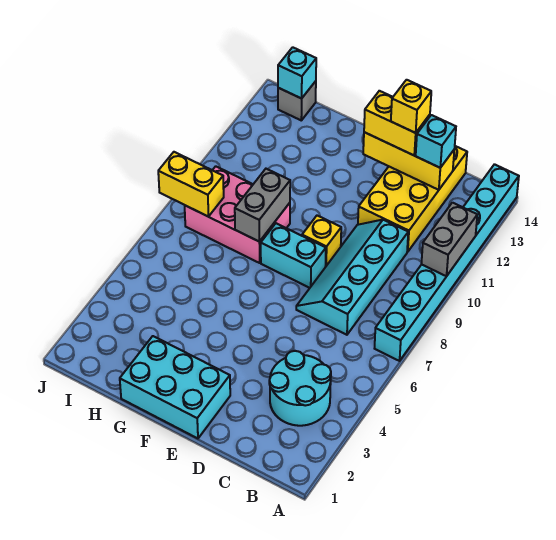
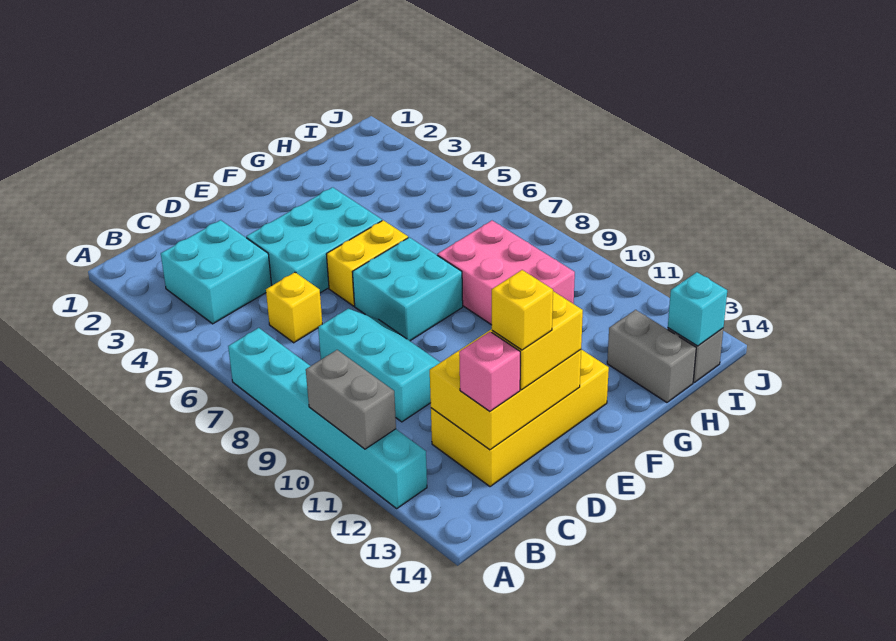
cyan brick A7:A14 level 1 -> cyan brick A7:A12 level 1
cyan round brick B3:C4 level 1 -> cyan brick B3:C4 level 1
cyan slope C7:D10 level 1 top C -> cyan slope C8:D10 level 1 top C
yellow brick C11:D14 level 1 -> yellow brick C12:F13 level 1
yellow brick C13:E13 level 2 -> yellow brick C12:E13 level 2
cyan brick C13 level 3 -> pink brick C13 level 3
cyan brick E1:G2 level 1 -> cyan brick D4:F5 level 1
cyan brick E8:F8 level 1 -> cyan brick E7:F8 level 1
yellow brick E9 level 1 -> yellow brick C6 level 1
pink brick G8:I9 level 1 -> pink brick G8:H10 level 1
grey brick G8:G9 level 2 -> grey brick H13:H14 level 1
yellow brick I8:J8 level 2 -> yellow brick E6:F6 level 1

